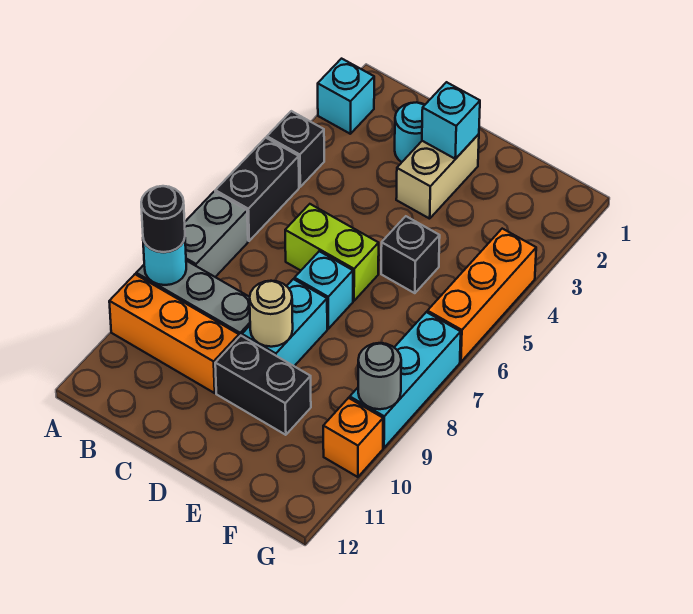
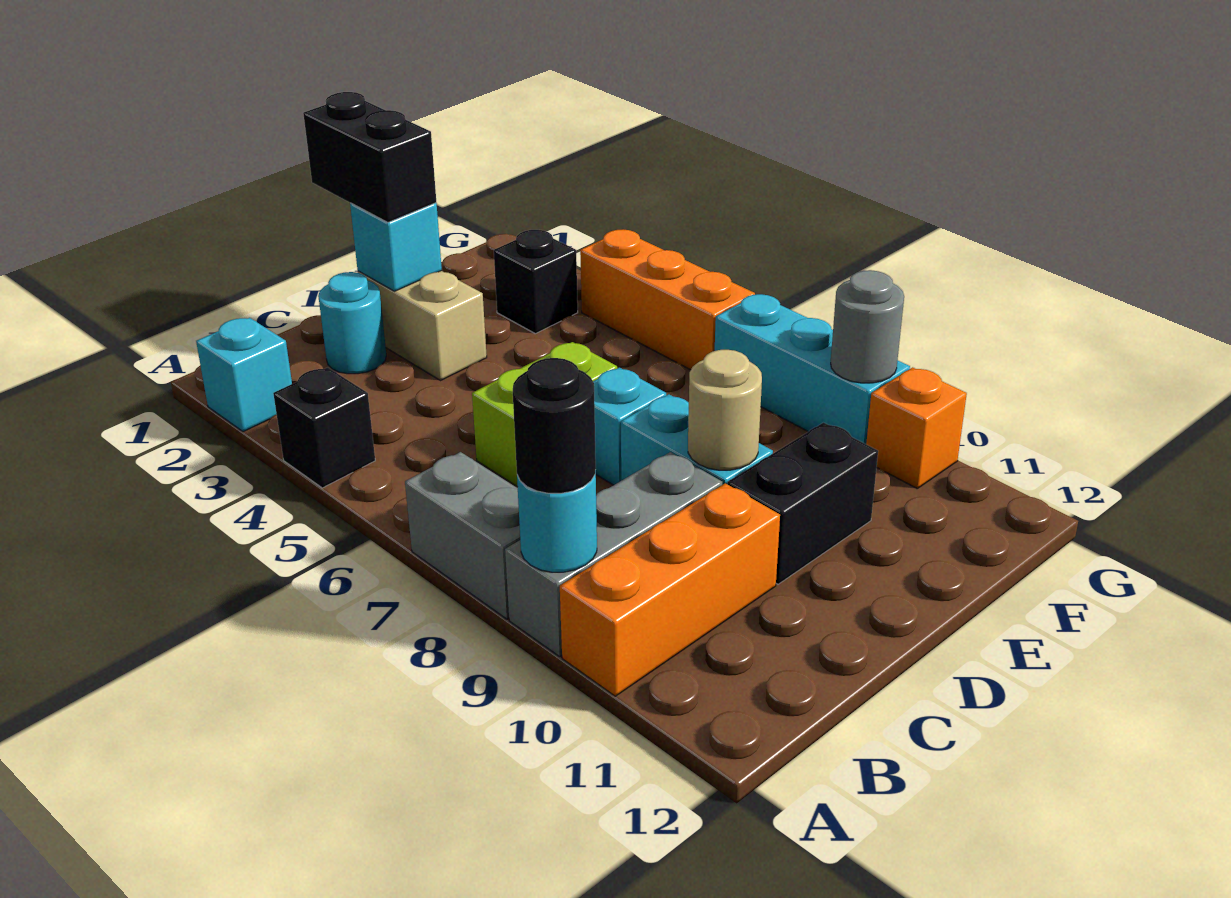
black brick A5:A6 level 1 -> black brick D1:D2 level 3
black brick E5 level 1 -> black brick F3 level 1

